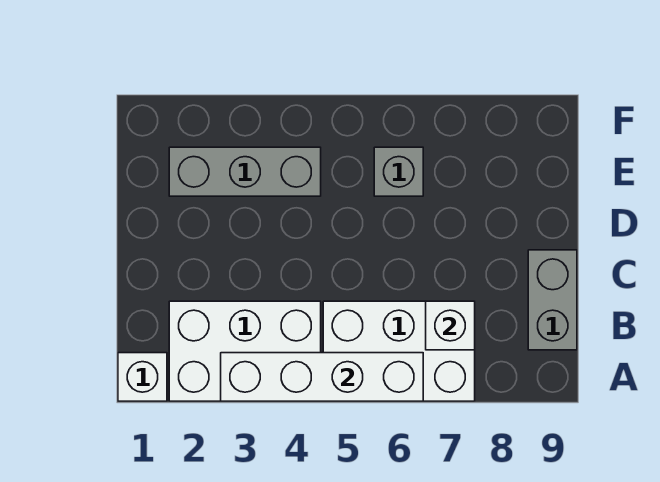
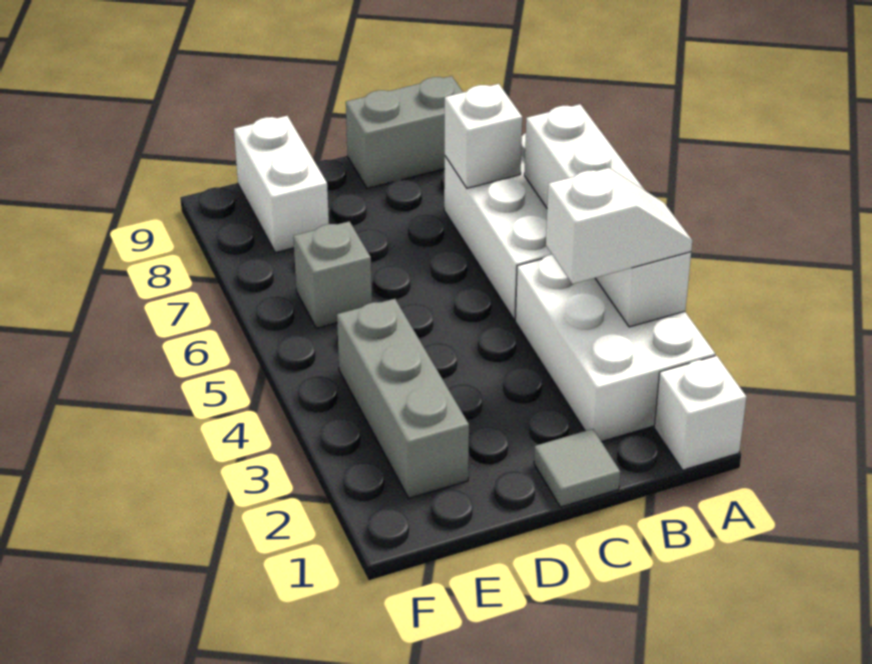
none -> white slope A3:B3 level 3 top B
none -> grey tile C1 level 1
none -> white brick E8:E9 level 1

